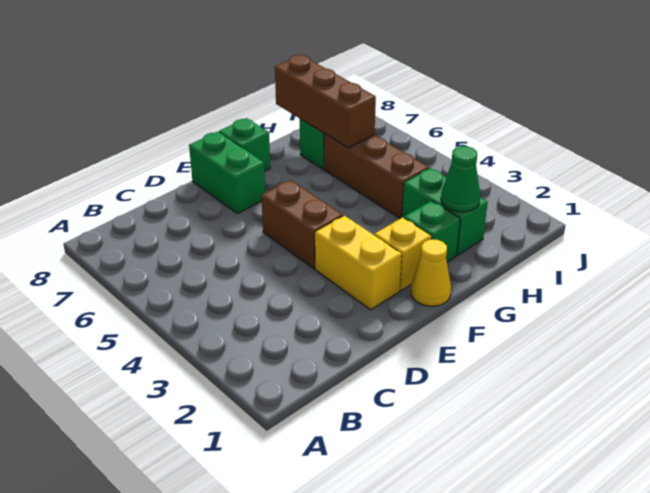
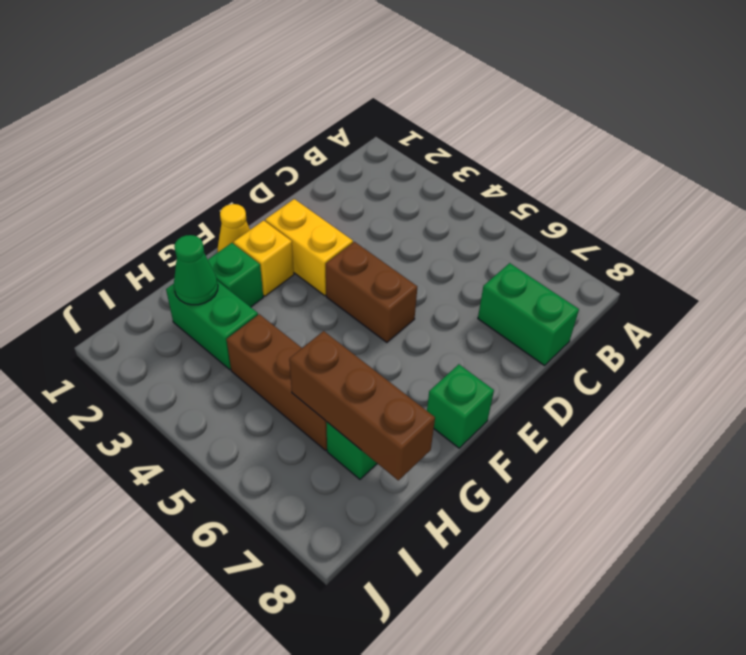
green brick E7:E8 level 1 -> green brick C7:C8 level 1

